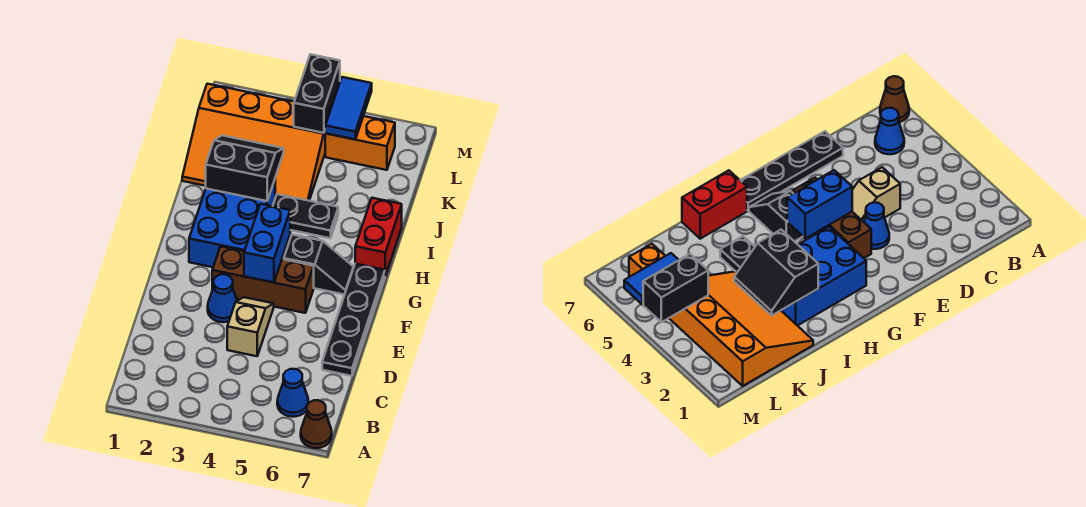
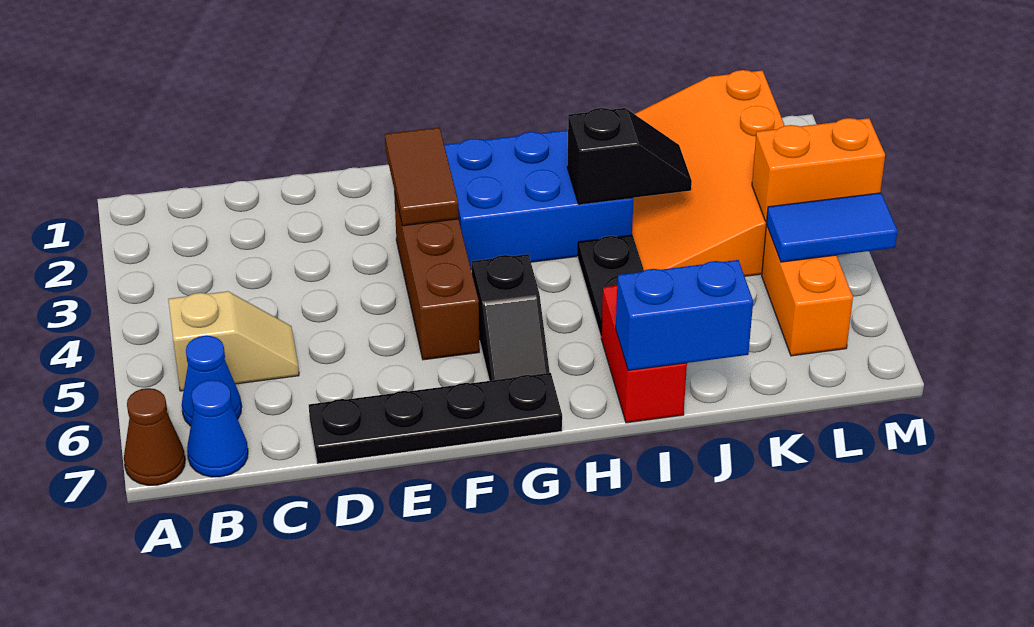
tan slope D4:E4 level 1 top D -> tan slope B5:C5 level 1 top B
blue cone E3 level 1 -> blue cone B7 level 1
none -> brown tile F2:F3 level 2
blue brick F4:G4 level 2 -> blue brick I7:J7 level 2
red brick H7:I7 level 1 -> red brick I6:I7 level 1
black slope I2:J3 level 2 top I -> black slope I3:J3 level 2 top I
black brick L4:M4 level 2 -> orange brick L4:M4 level 2

